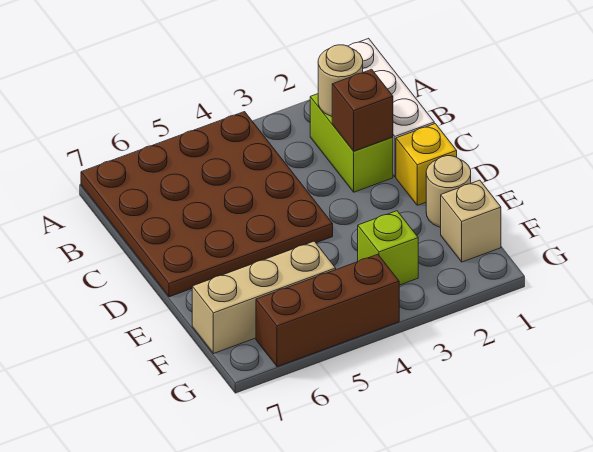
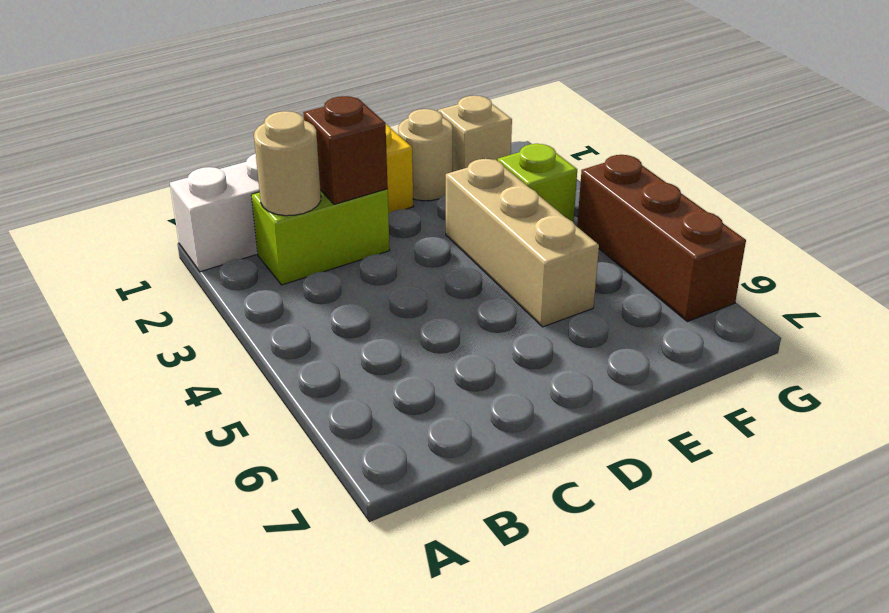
brown plate A4:D7 level 1 -> none
tan brick F5:F7 level 1 -> tan brick E3:E5 level 1

